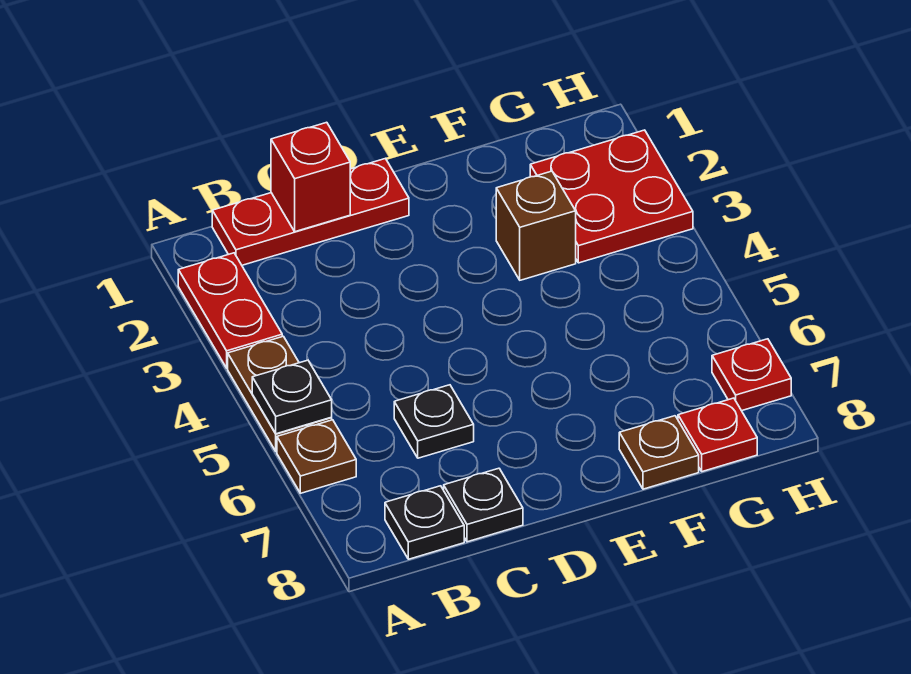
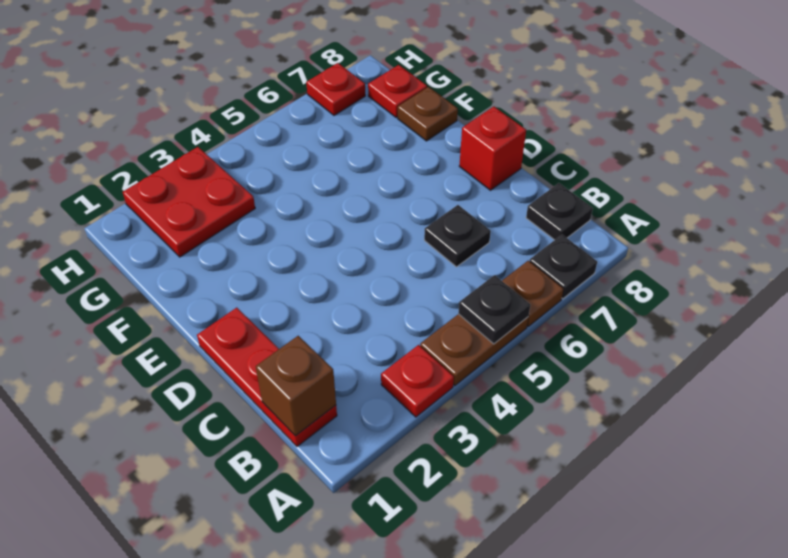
red plate A2:A3 level 1 -> red plate A3 level 1
red brick C1 level 2 -> red brick D8 level 1
black plate C8 level 1 -> black plate A7 level 1
brown brick F3 level 1 -> brown brick B1 level 2

